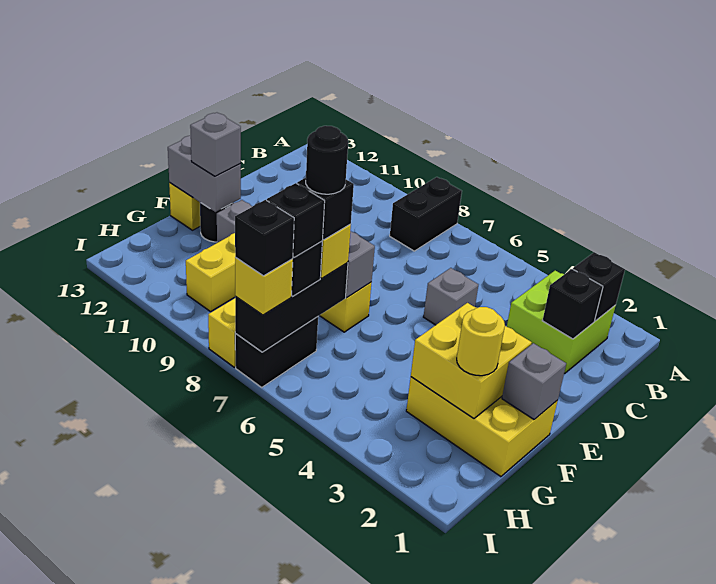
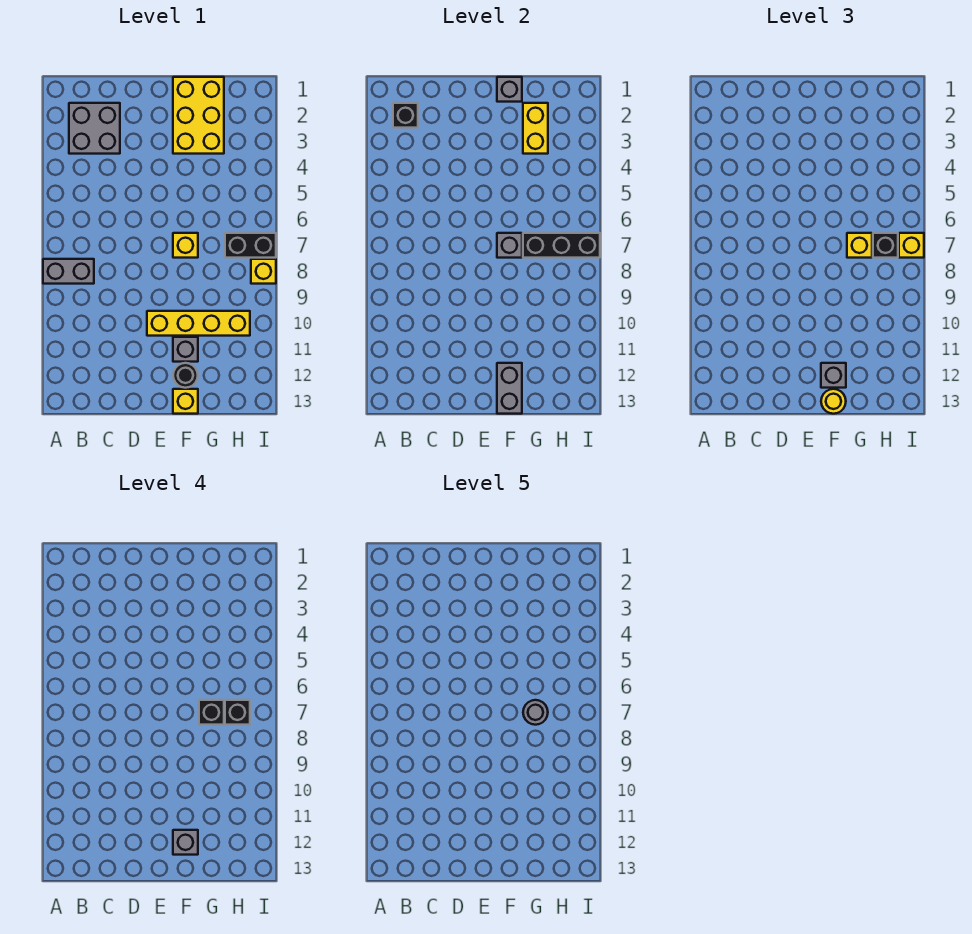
black brick A8:B8 level 1 -> grey brick A8:B8 level 1
lime brick B2:C3 level 1 -> grey brick B2:C3 level 1
black brick C2 level 2 -> none
grey brick D5 level 1 -> grey brick F12 level 4
yellow brick F2:G3 level 2 -> yellow brick G2:G3 level 2
yellow round brick G2 level 3 -> yellow round brick F13 level 3
black round brick G7 level 5 -> grey round brick G7 level 5
black brick I7 level 4 -> none

